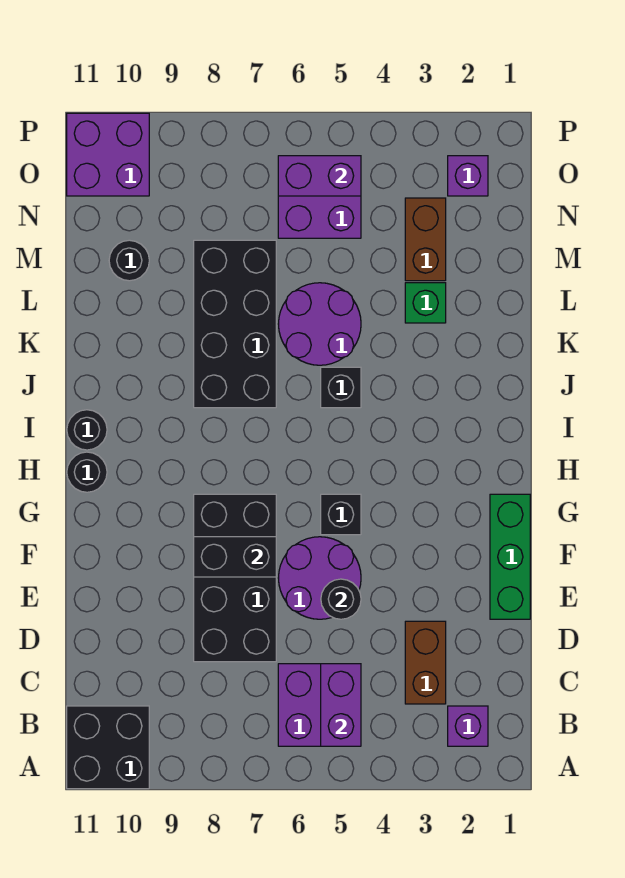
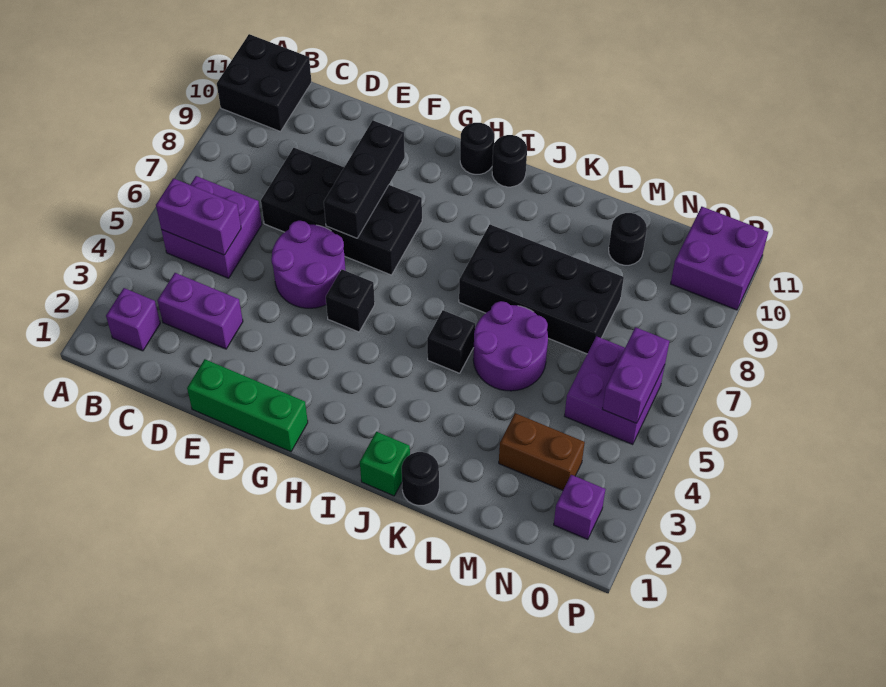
brown brick C3:D3 level 1 -> purple brick C3:D3 level 1
black round brick E5 level 2 -> black round brick K1 level 1
black brick F7:F8 level 2 -> black brick F7:F9 level 2
green brick L3 level 1 -> green brick J1 level 1

